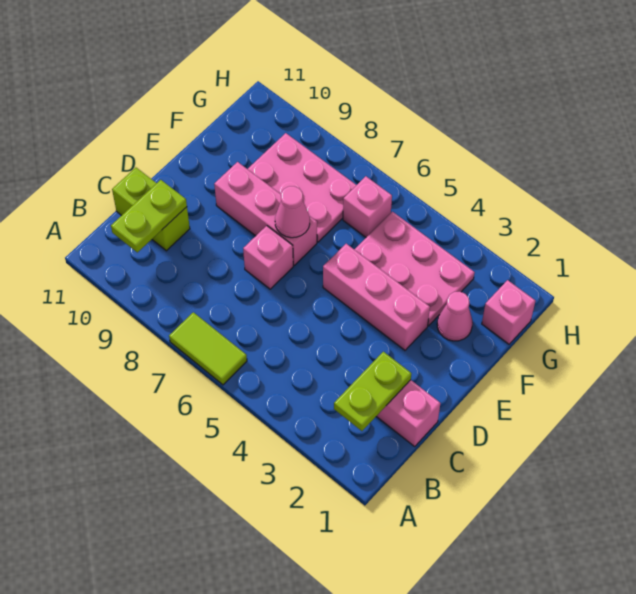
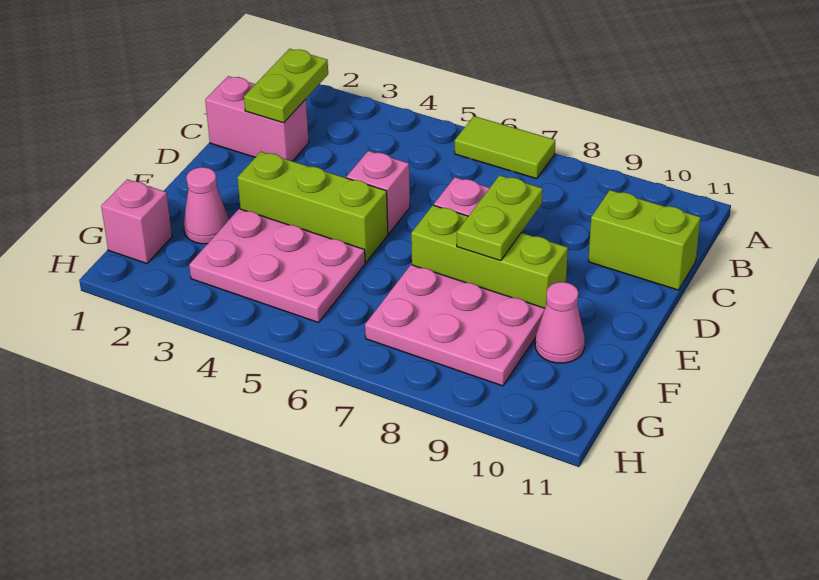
lime plate B10:C10 level 2 -> lime plate D8:E8 level 2
pink brick E3:E5 level 1 -> lime brick E3:E5 level 1
pink brick E7:E9 level 1 -> lime brick E7:E9 level 1
pink cone E7 level 2 -> pink cone F10 level 1
pink brick G6 level 1 -> pink brick D5 level 1

